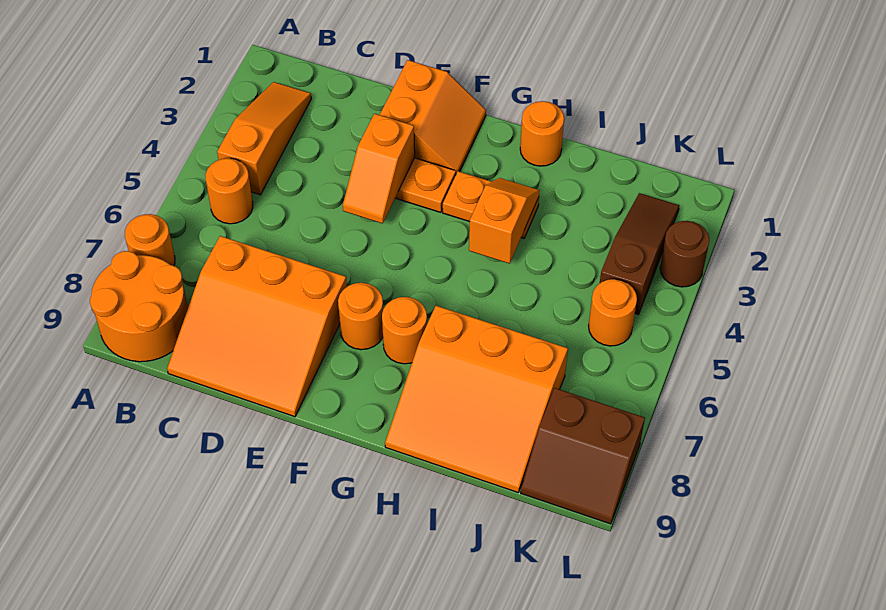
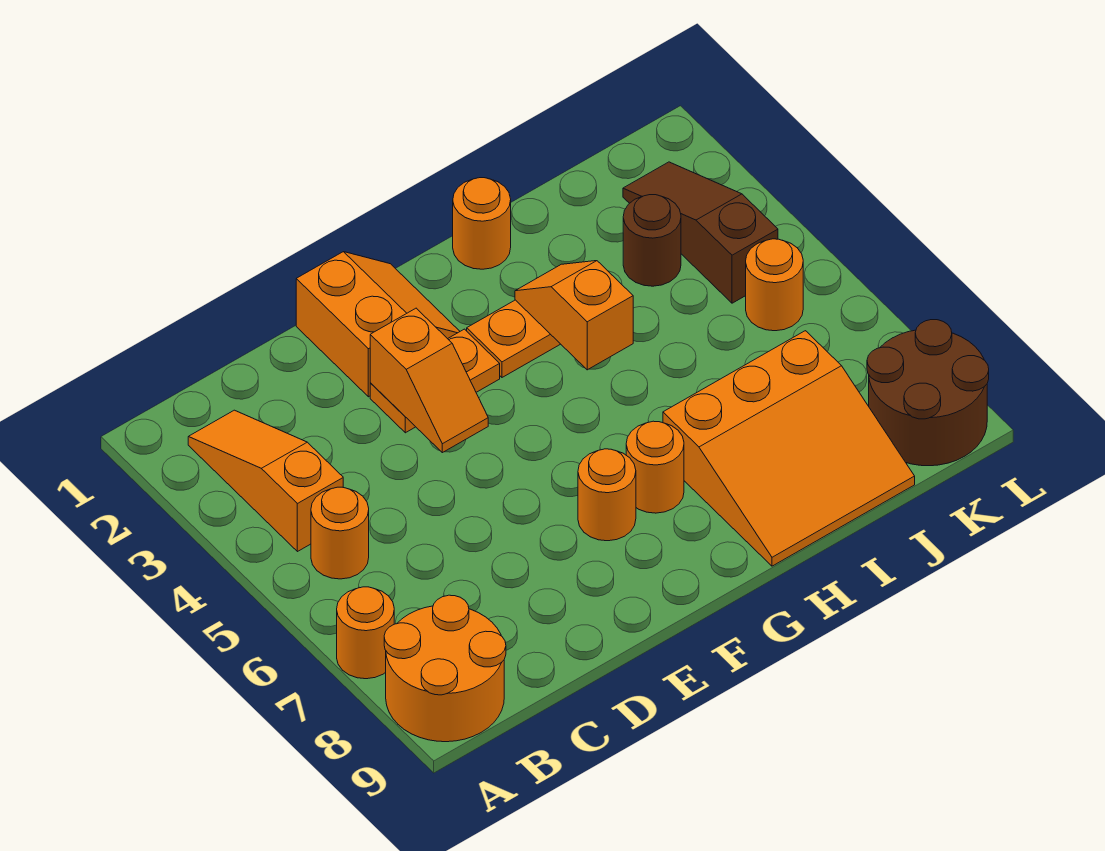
orange slope C7:E9 level 1 top 7 -> none
brown slope K8:L9 level 1 top 8 -> brown round brick K8:L9 level 1
brown round brick L3 level 1 -> brown round brick J3 level 1

